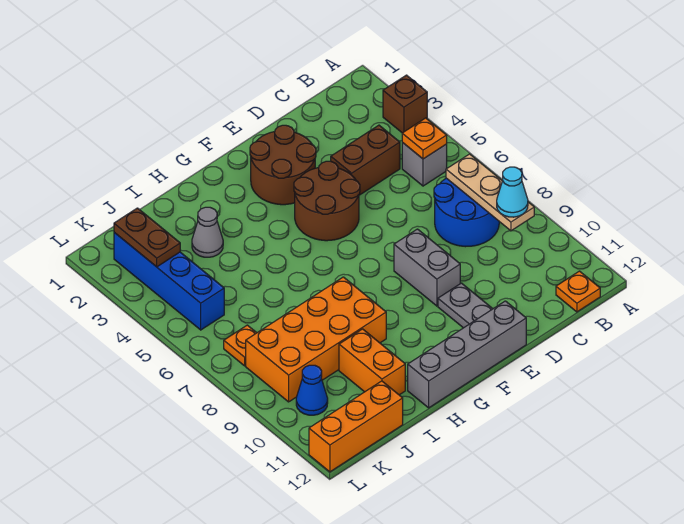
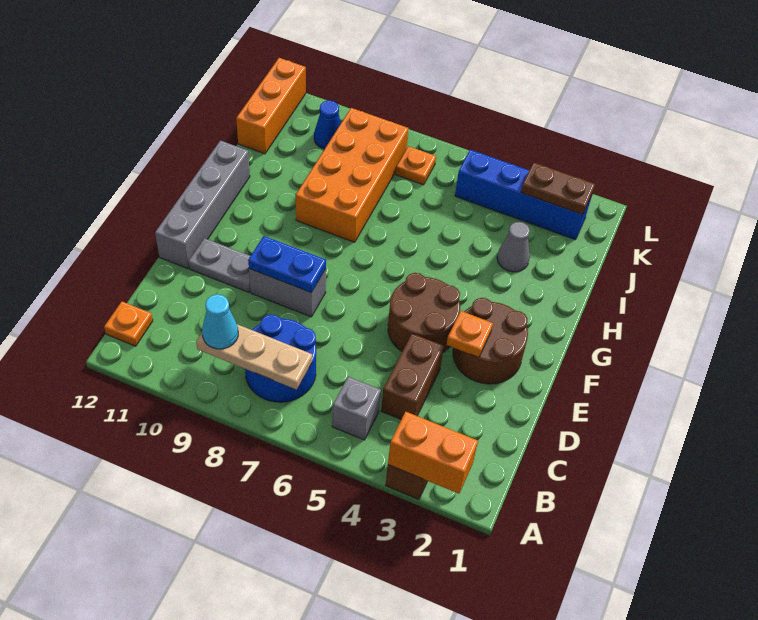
orange plate B5 level 2 -> orange plate E3 level 2
none -> blue plate E8:E9 level 2
orange brick I10:I11 level 1 -> orange brick A2:A3 level 2

